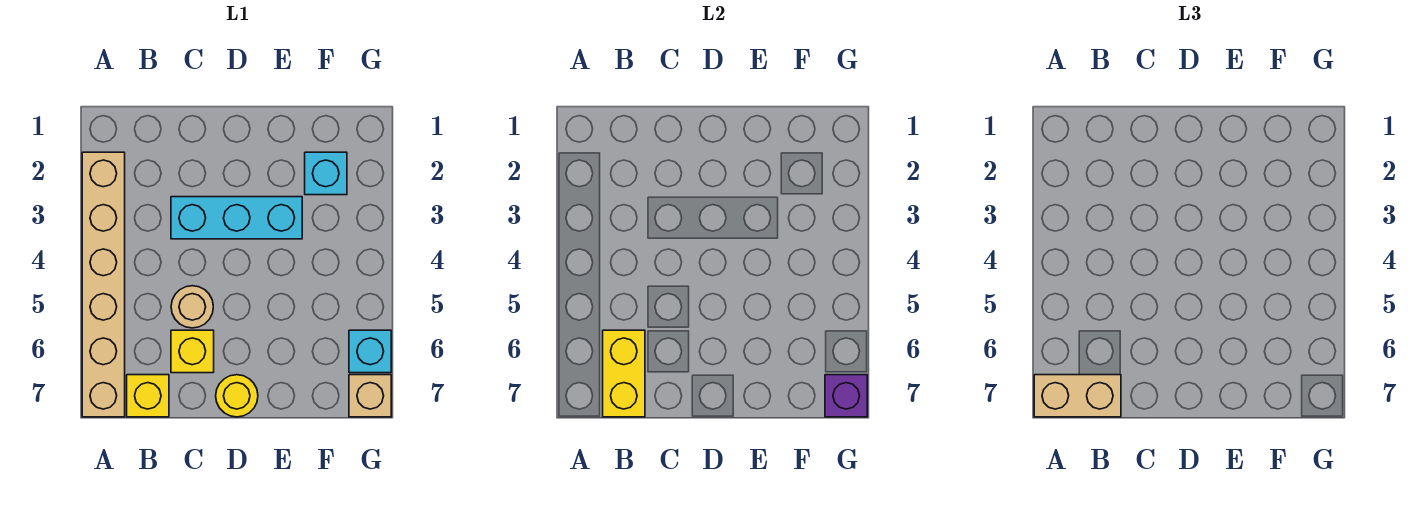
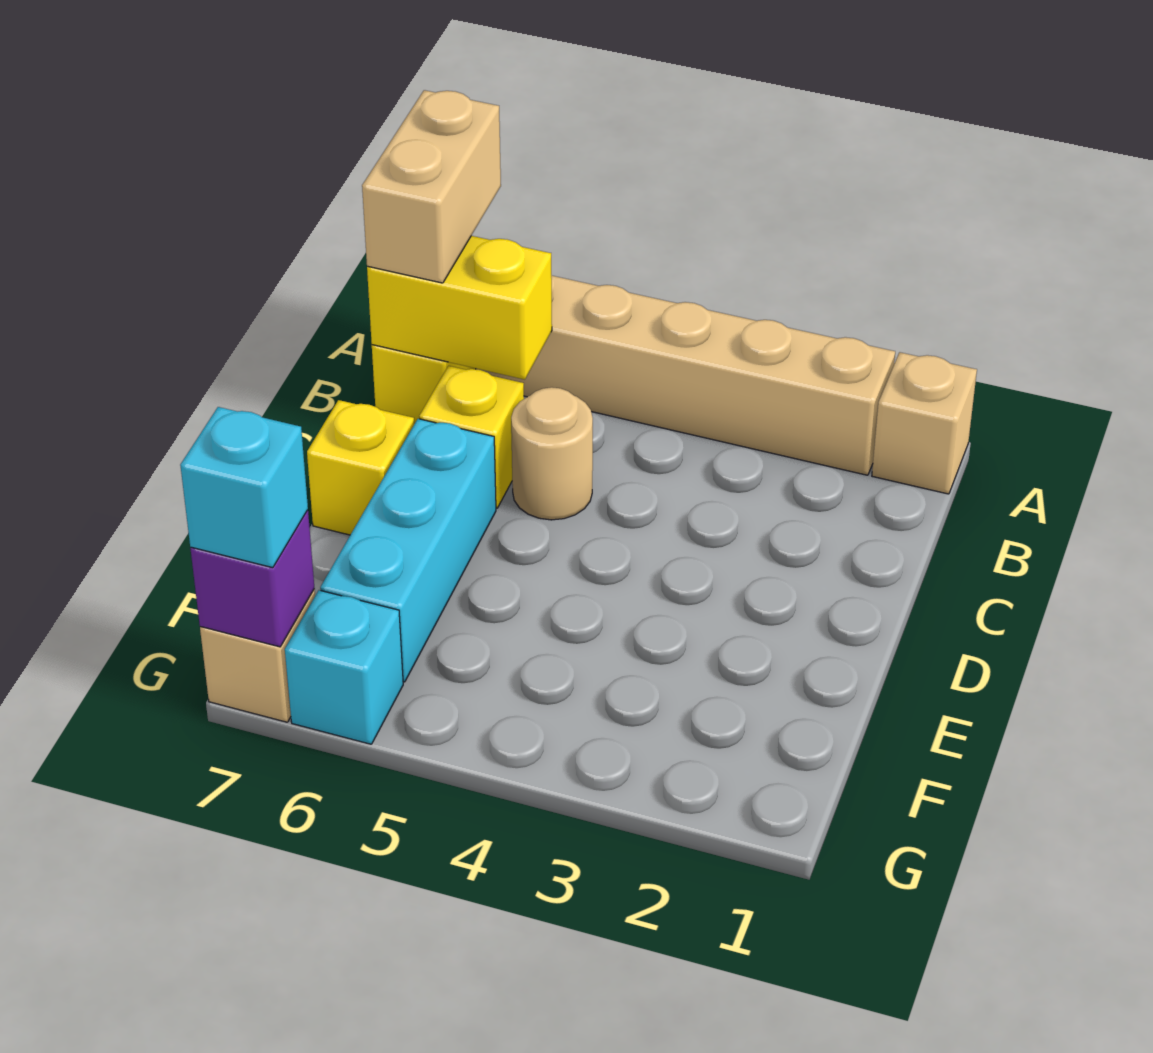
none -> tan brick A1 level 1
cyan brick C3:E3 level 1 -> cyan brick D6:F6 level 1
yellow round brick D7 level 1 -> yellow brick D7 level 1
cyan brick F2 level 1 -> cyan brick G7 level 3

